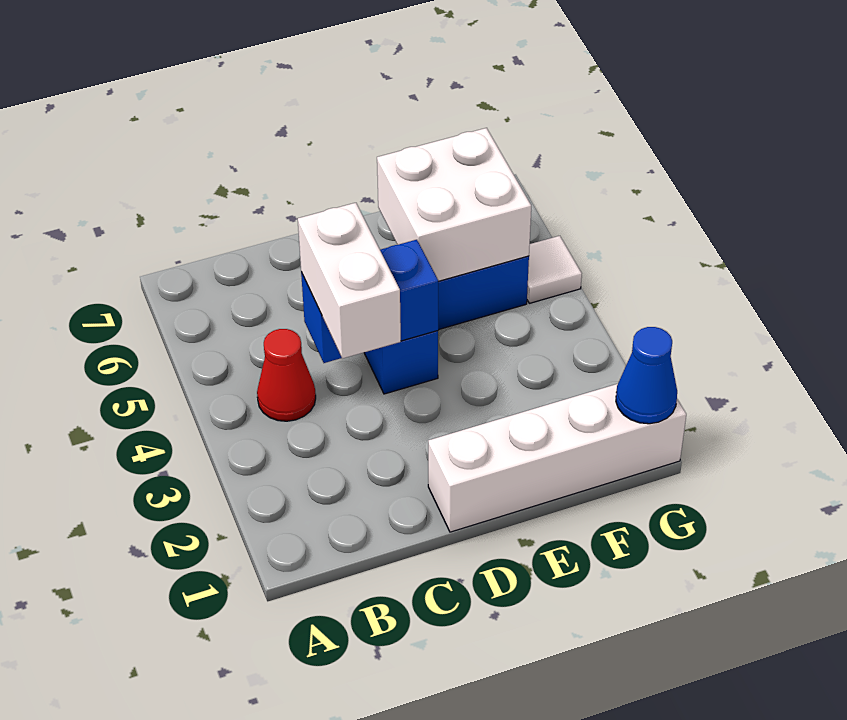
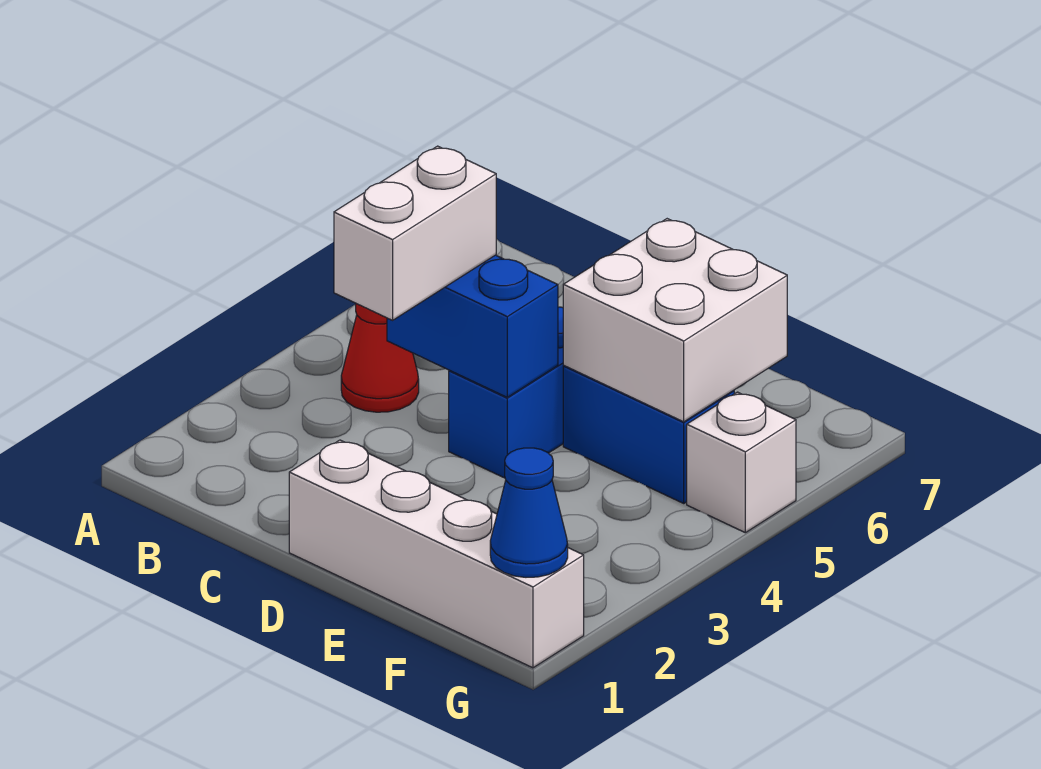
white tile G5 level 1 -> white brick G5 level 1

